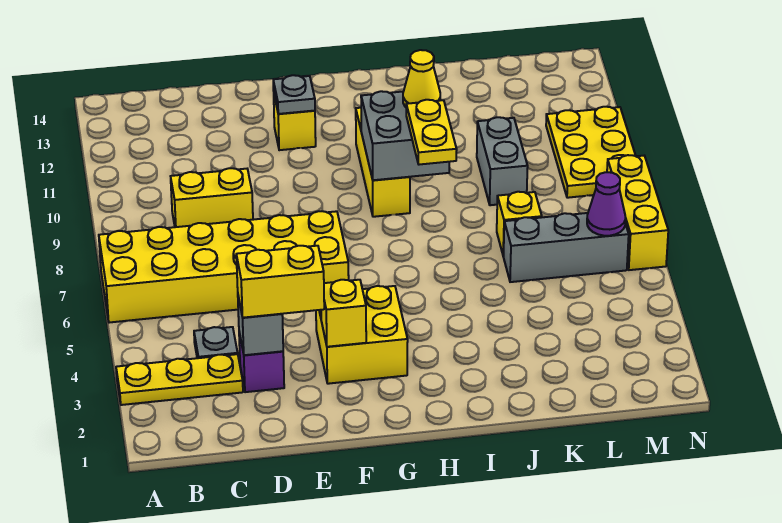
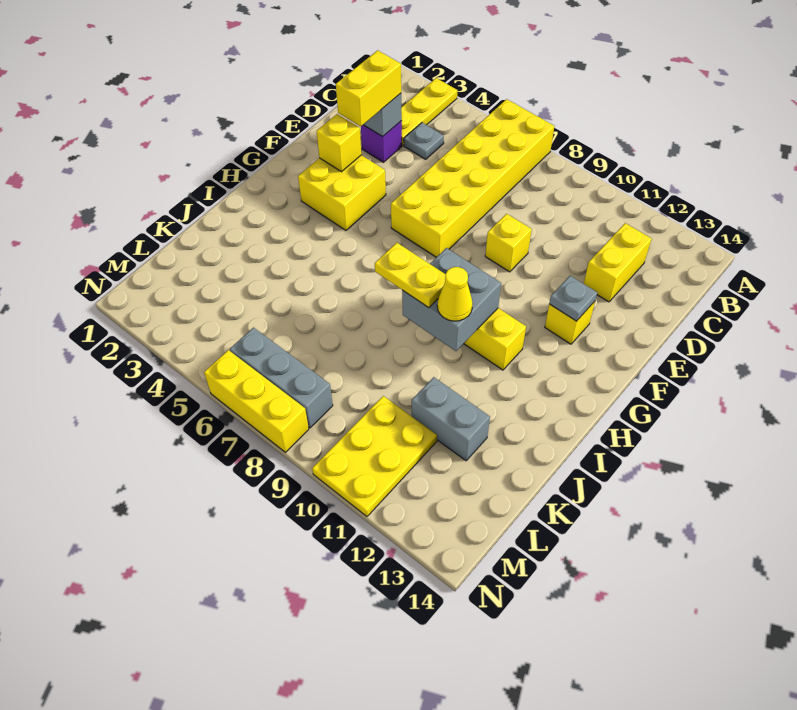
yellow brick C9:D9 level 1 -> yellow brick C12:D12 level 1
grey brick K6:M6 level 1 -> grey brick M6:M8 level 1
yellow brick K7 level 1 -> yellow brick E9 level 1
grey brick K9:K10 level 1 -> grey brick K11:K12 level 1
purple cone M6 level 2 -> none
yellow plate M9:N11 level 1 -> yellow plate L10:N11 level 1

